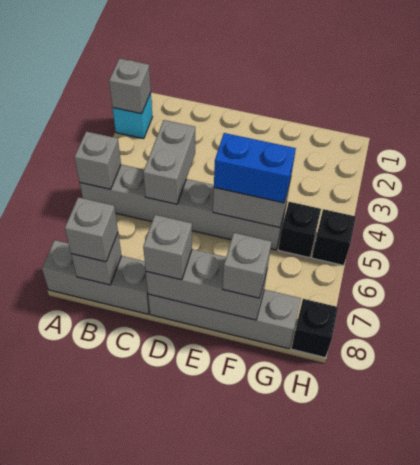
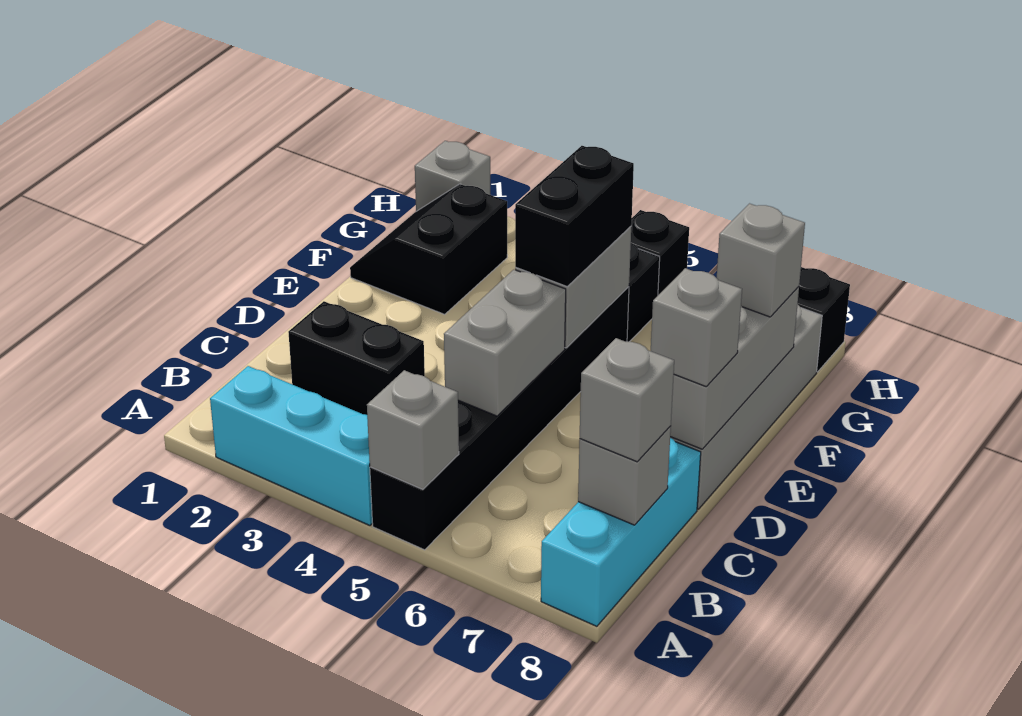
cyan brick A2 level 1 -> cyan brick A2:A4 level 1
grey brick A2 level 2 -> grey brick H1 level 1
grey brick A5:F5 level 1 -> black brick A5:F5 level 1
grey brick A8:C8 level 1 -> cyan brick A8:C8 level 1
none -> black brick C2:C3 level 1
grey brick C4:C5 level 2 -> grey brick C5:D5 level 2
blue brick E5:F5 level 3 -> black brick E5:F5 level 3
none -> black slope F1:G2 level 1 top 2

